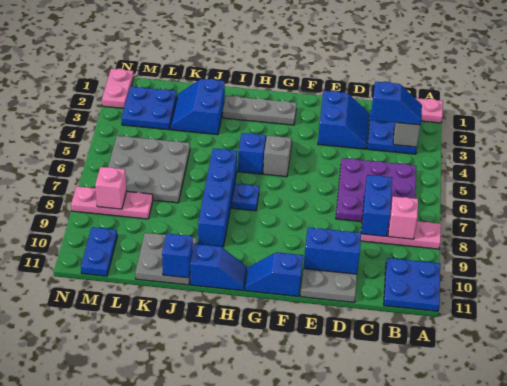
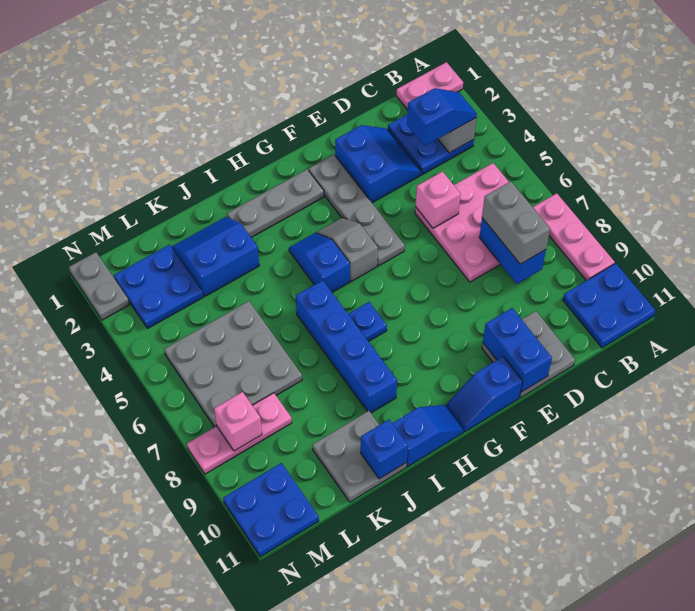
pink plate A8:C8 level 1 -> pink plate A7:A9 level 1
purple plate B5:D7 level 1 -> pink plate B5:D7 level 1
pink brick B8 level 2 -> pink brick D5 level 2
none -> grey brick C7:C8 level 3
blue brick D10:E10 level 2 -> blue brick E10:E11 level 2
none -> grey plate F2:F5 level 1
blue slope J2:K3 level 1 top J -> blue slope J2:K3 level 1 top 3
blue plate M10:M11 level 1 -> blue plate M10:N11 level 1
pink plate N1:N2 level 1 -> grey plate N1:N2 level 1

